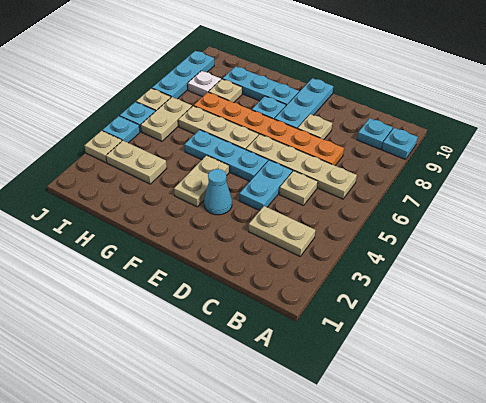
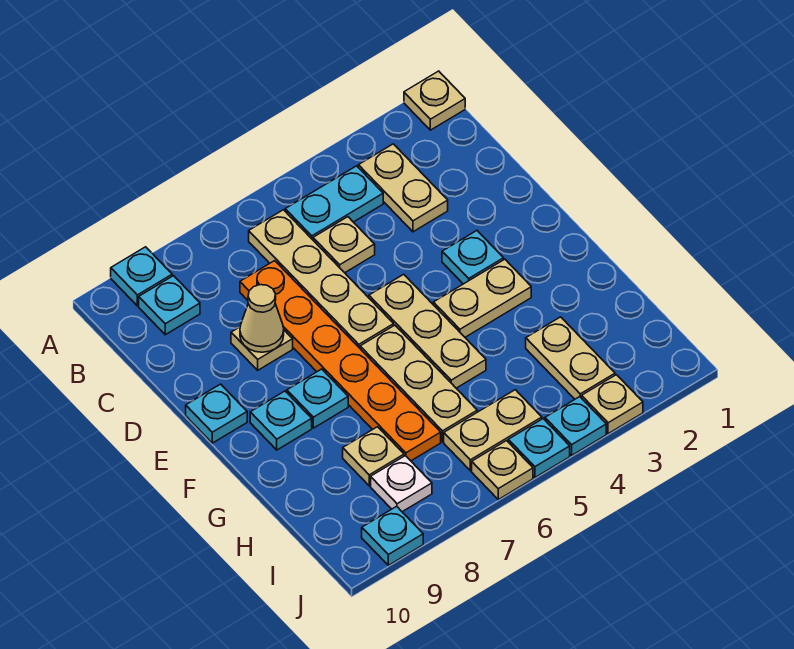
none -> tan plate A1 level 1
cyan plate D4:D5 level 1 -> cyan plate B4:B5 level 1
none -> tan cone D8 level 2
cyan cone E3 level 1 -> cyan plate E3 level 1
cyan plate E5:G5 level 1 -> tan plate E5:G5 level 1
cyan plate E8:E10 level 1 -> cyan plate E10 level 1
cyan plate F9:H9 level 1 -> cyan plate F9 level 1
cyan plate J7:J9 level 1 -> cyan plate J9 level 1

